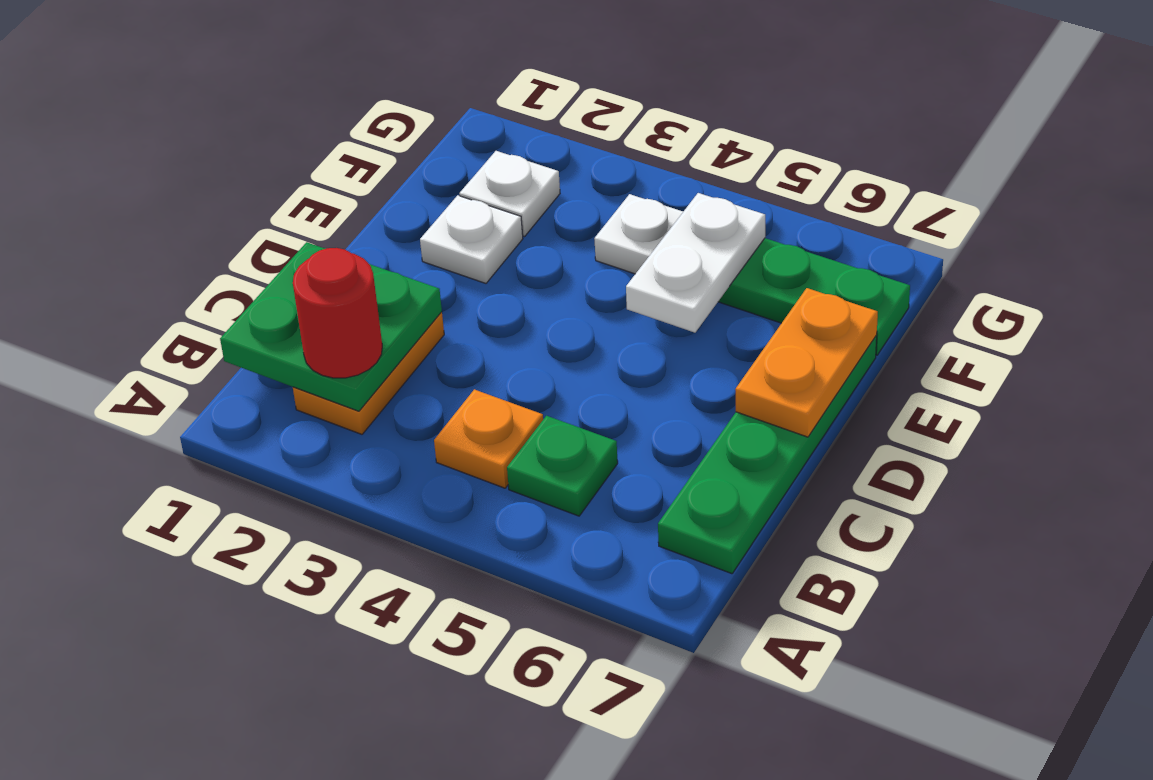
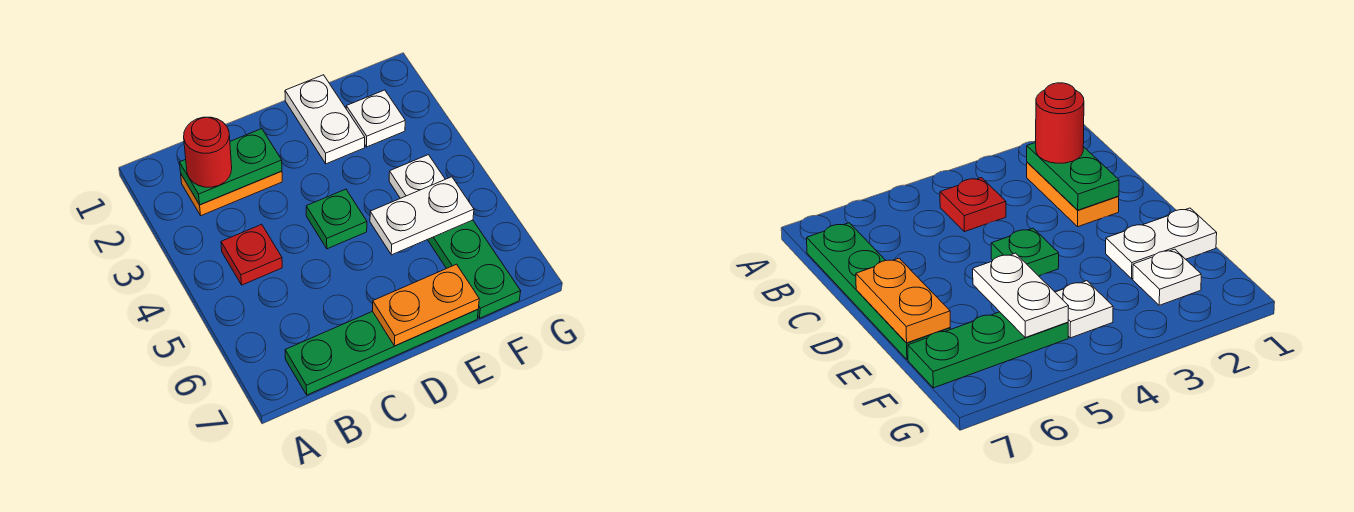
green plate B1:C2 level 2 -> green plate B2:C2 level 2
orange plate B4 level 1 -> red plate B4 level 1
green plate B5 level 1 -> green plate D4 level 1
white plate E2 level 1 -> white plate E1:E2 level 1

